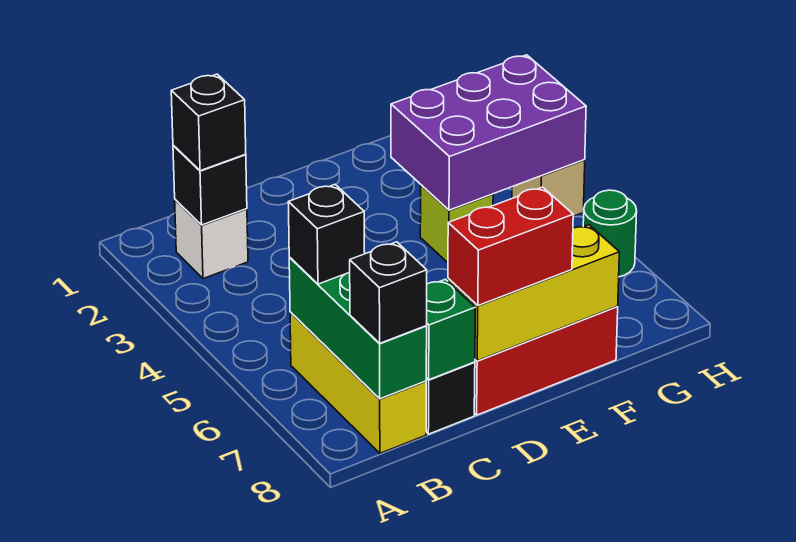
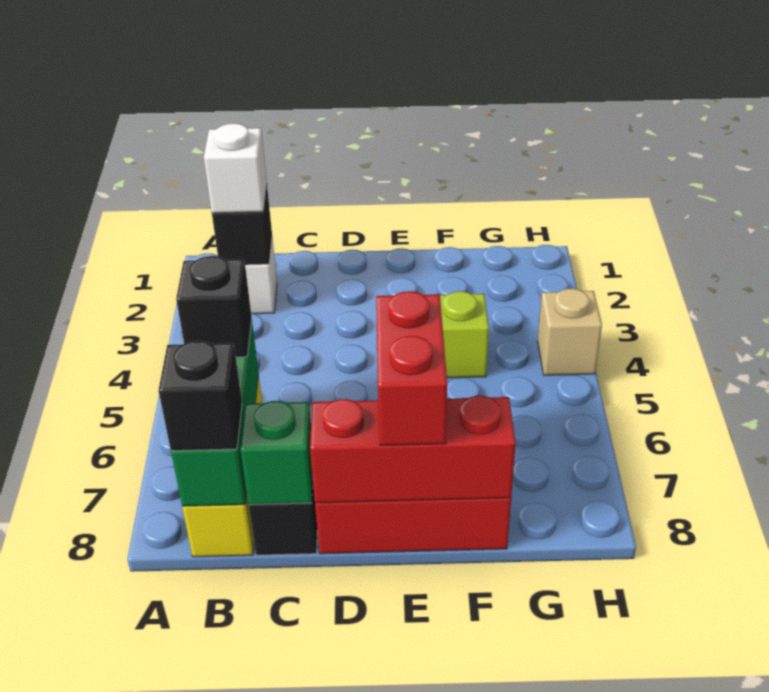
black brick B2 level 3 -> white brick B2 level 3
yellow brick D8:F8 level 2 -> red brick D8:F8 level 2
red brick D8:E8 level 3 -> red brick E7:E8 level 3
purple brick F3:H4 level 2 -> none
green round brick H6 level 1 -> none

